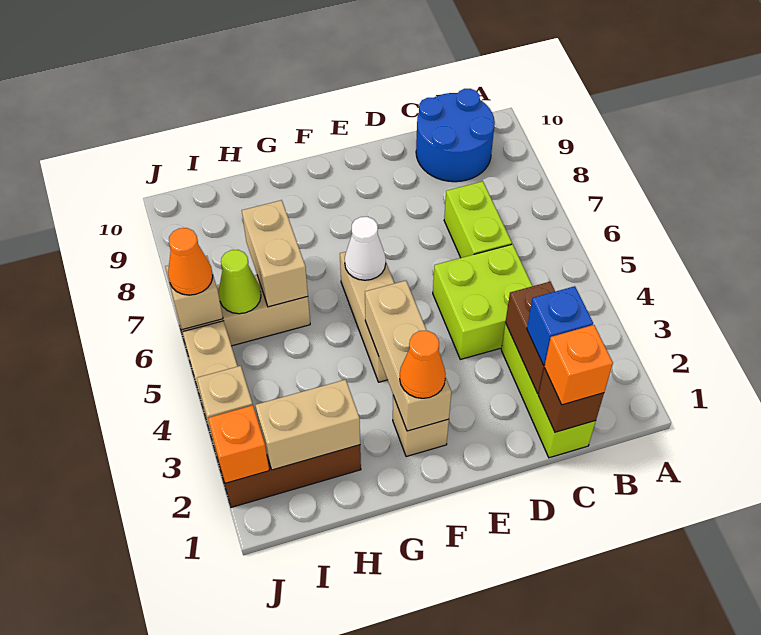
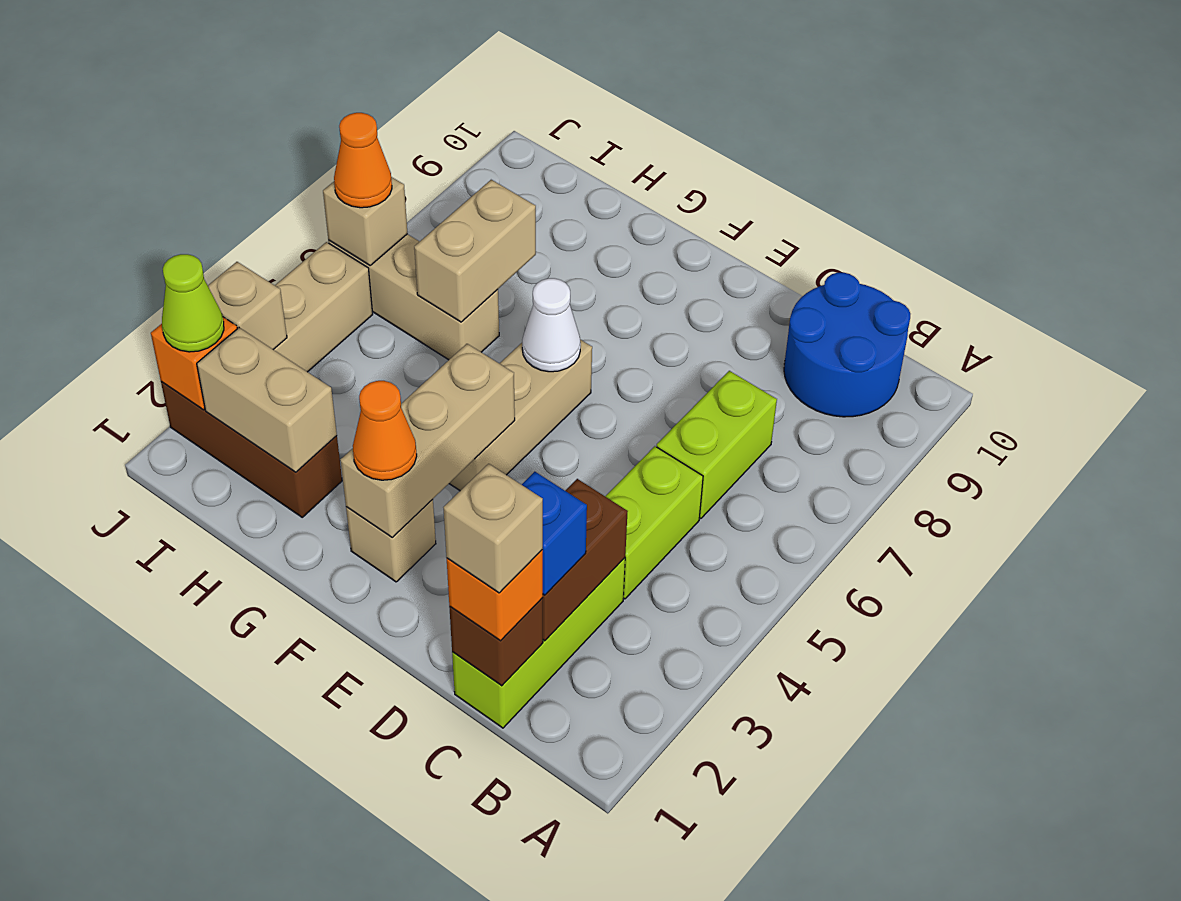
none -> tan brick C1 level 4
lime brick C4:D5 level 1 -> lime brick C4:C5 level 1
lime cone I6 level 2 -> lime cone J2 level 3

